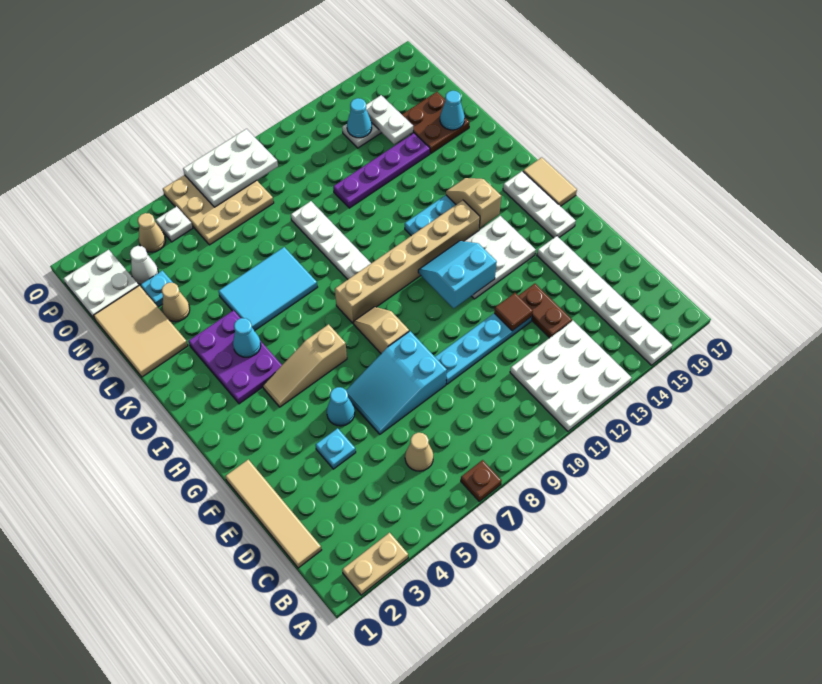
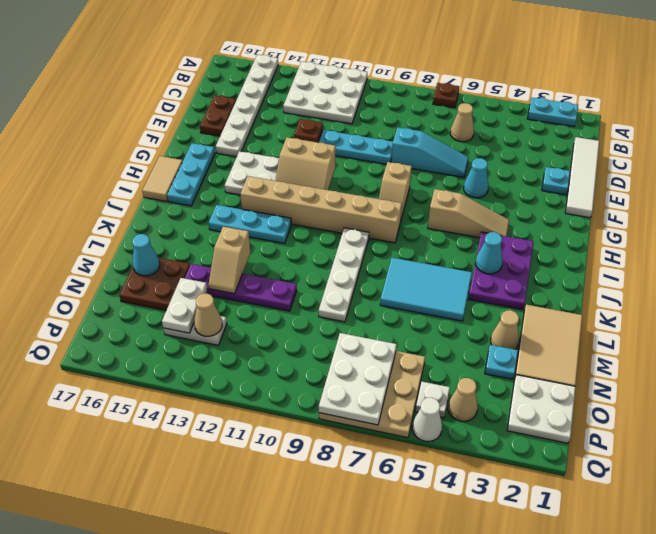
tan plate A2:A3 level 1 -> cyan plate A2:A3 level 1
tan tile C1:F1 level 1 -> white tile C1:F1 level 1
brown plate D13:E13 level 1 -> brown plate D16:E16 level 1
cyan plate E4 level 1 -> cyan plate E2 level 1
cyan slope E6:F8 level 1 top 8 -> cyan slope E6:E8 level 1 top 8
brown tile E12 level 2 -> brown plate E12 level 2
cyan slope G11:H12 level 2 top G -> tan slope G11:H12 level 2 top G
white plate G16:I16 level 1 -> cyan plate G16:I16 level 1
tan slope I14:J14 level 2 top I -> tan slope L13:M13 level 2 top L
white cone O3 level 1 -> white cone Q5 level 1
cyan cone O13 level 2 -> tan cone O13 level 2
white plate P7:Q9 level 2 -> white plate O7:Q8 level 2

